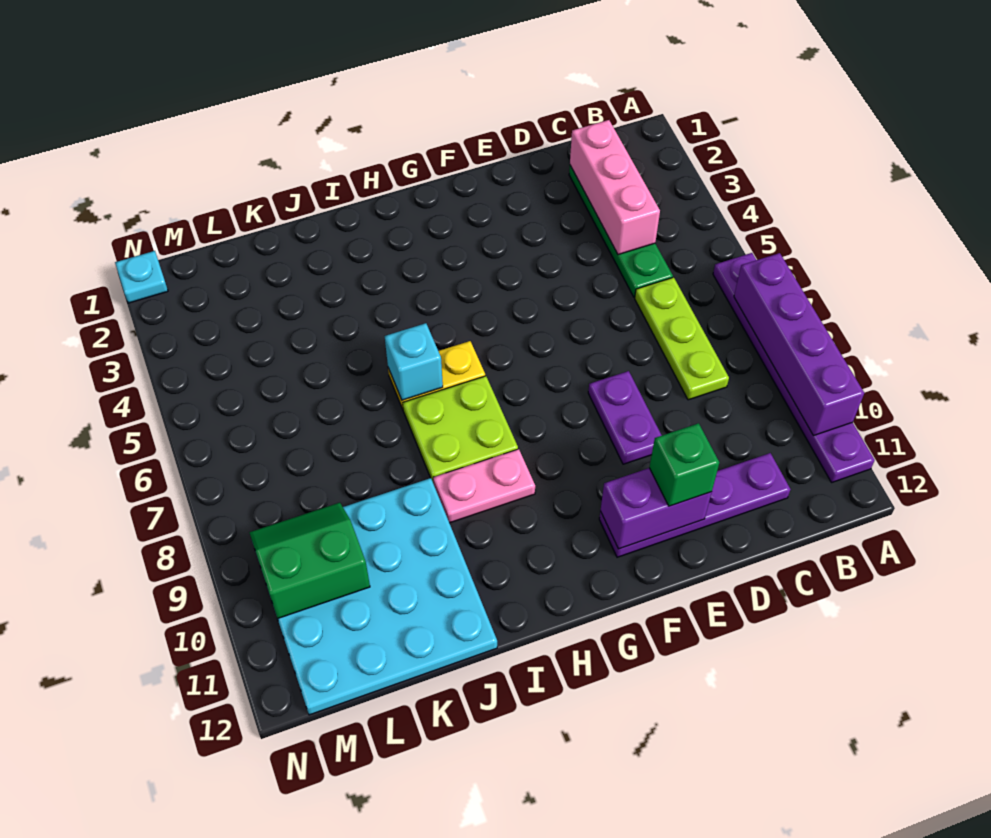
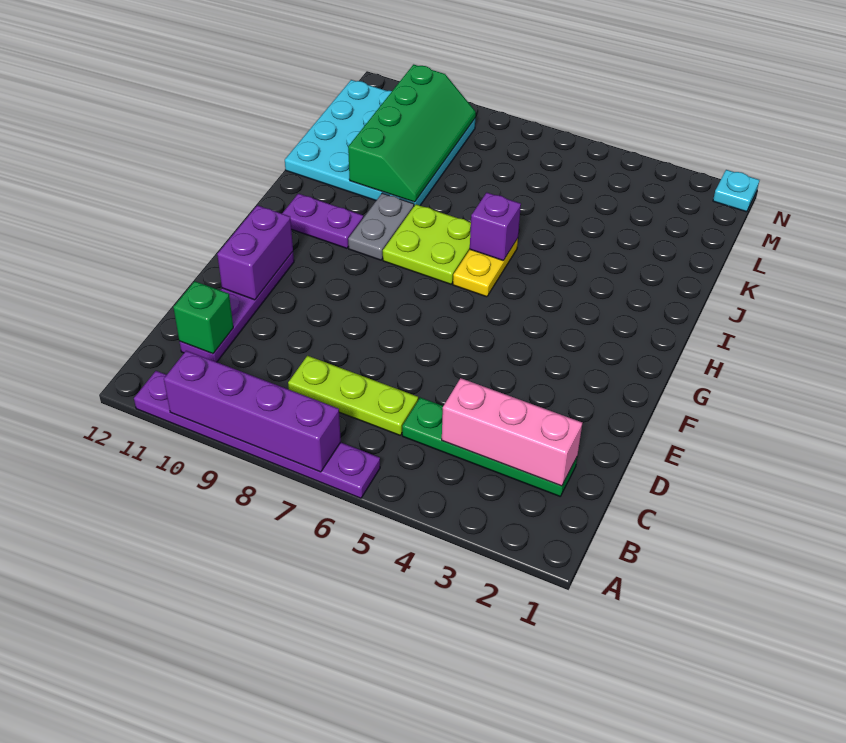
purple plate E8:E9 level 1 -> purple plate H10:H11 level 1
green brick E11 level 3 -> green brick C11 level 2
pink plate H9:I9 level 1 -> grey plate H9:I9 level 1
cyan brick I6 level 2 -> purple brick I6 level 2
green slope L9:M10 level 2 top 10 -> green slope J9:M10 level 2 top 10

